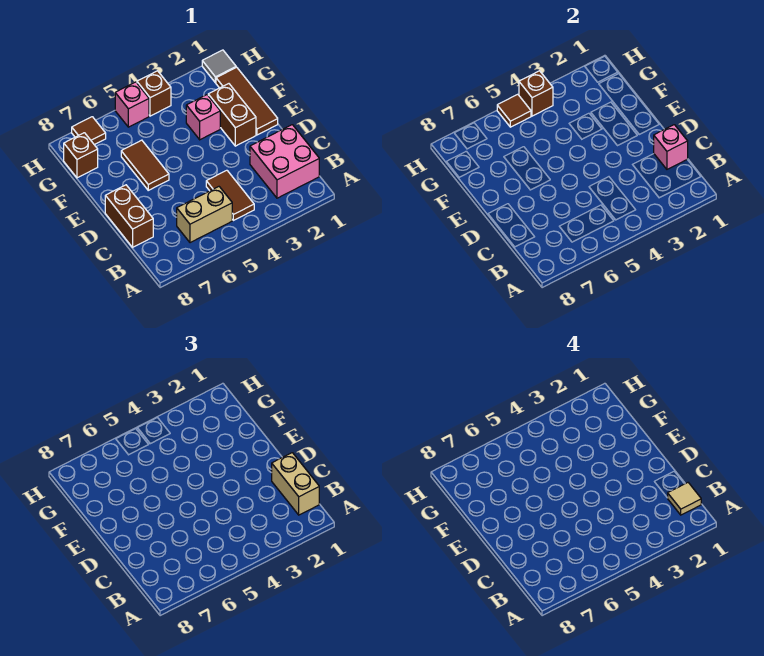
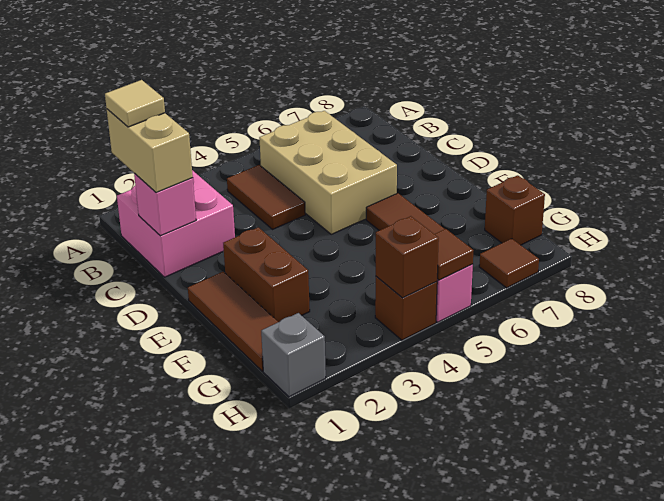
tan brick B5:B6 level 1 -> tan brick B5:D6 level 1
brown brick C8:D8 level 1 -> none
pink brick F3 level 1 -> none
grey tile H1 level 1 -> grey brick H1 level 1

